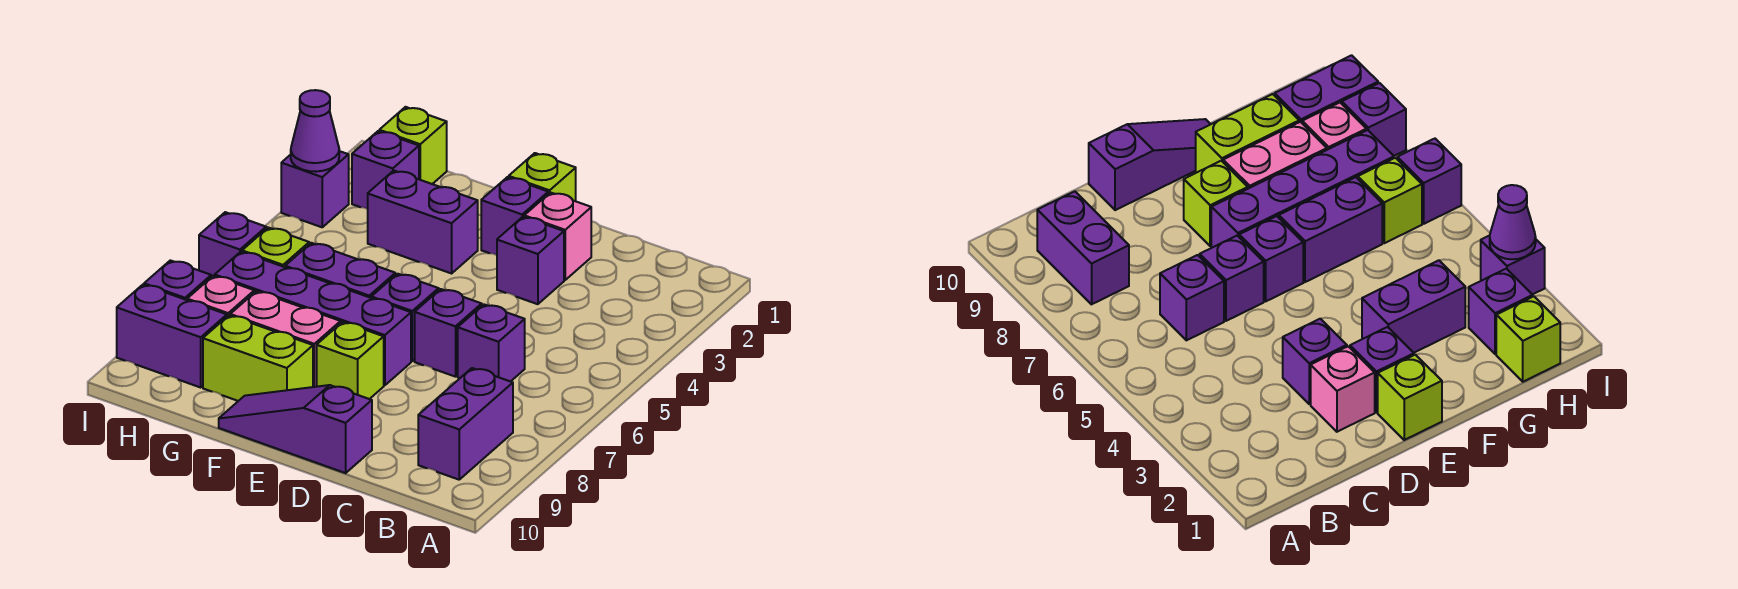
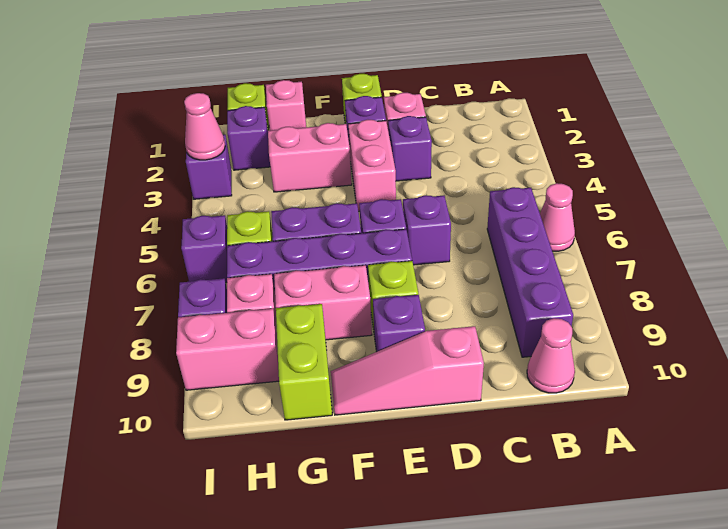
none -> pink cone A6 level 1
purple brick B8:B9 level 1 -> purple brick B6:B9 level 1
none -> pink cone B10 level 1
purple brick C6 level 1 -> purple brick E9 level 1
purple slope D10:F10 level 1 top D -> pink slope D10:F10 level 1 top D
none -> pink brick E3:E4 level 1
purple brick F3:G3 level 1 -> pink brick F3:G3 level 1
lime brick F9:G9 level 1 -> lime brick G9:G10 level 1
none -> pink brick G1 level 1
purple brick H9:I9 level 1 -> pink brick H9:I9 level 1
purple cone I3 level 2 -> pink cone I3 level 2

